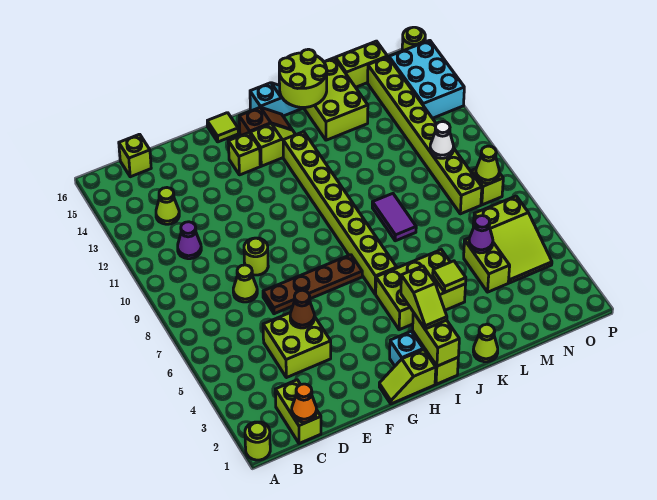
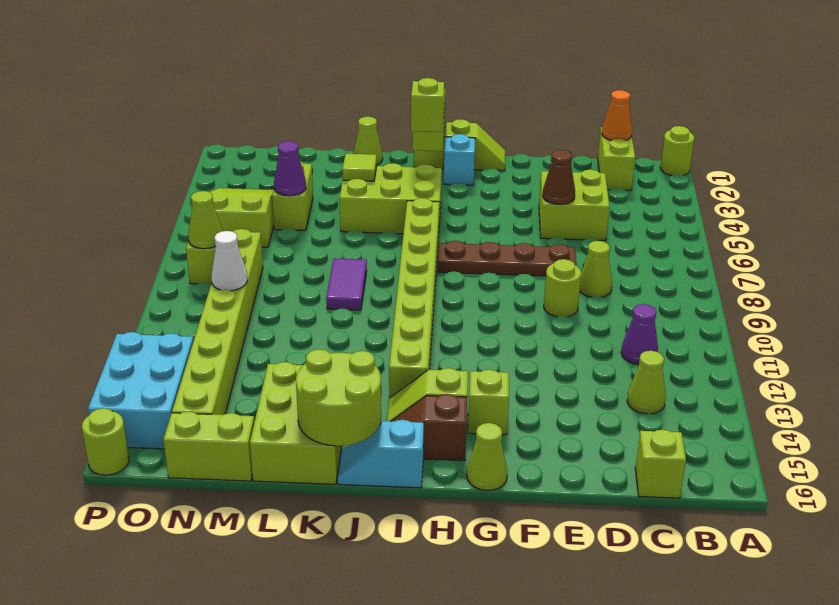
lime tile G16 level 1 -> lime cone G16 level 1

